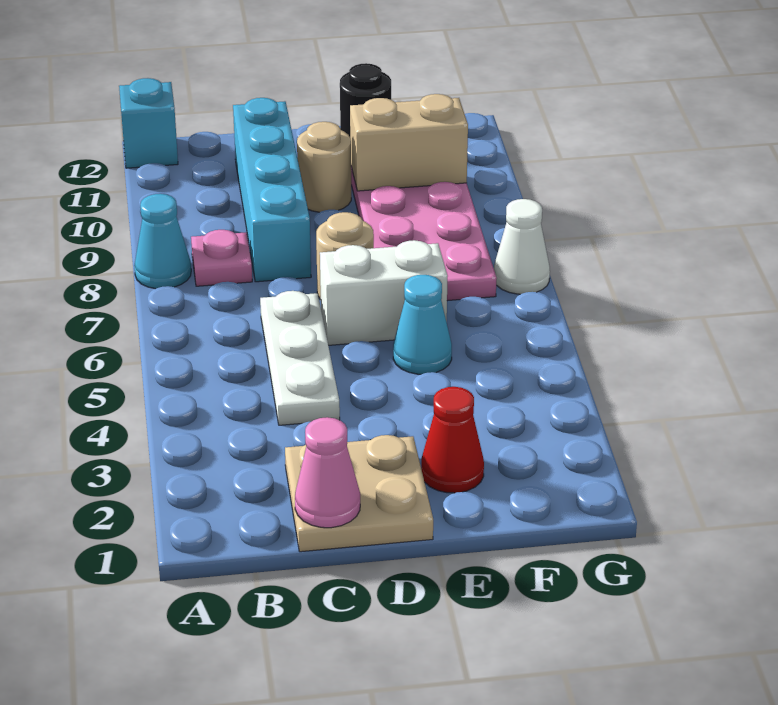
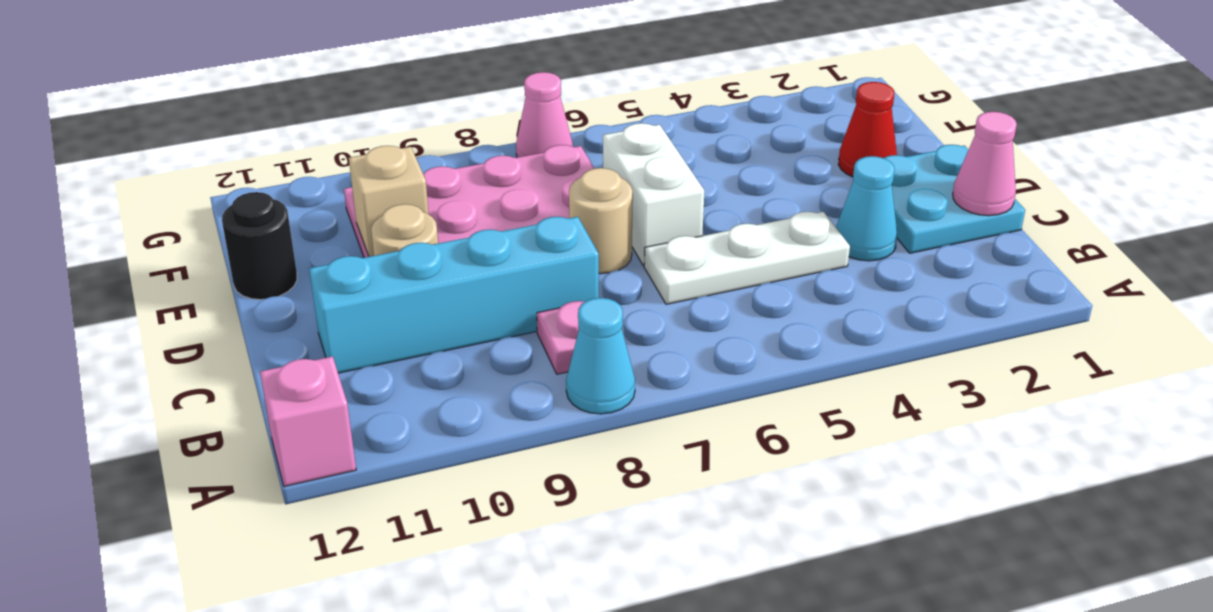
cyan brick A12 level 1 -> pink brick A12 level 1
tan plate C1:D2 level 1 -> cyan plate C1:D2 level 1
cyan cone E5 level 1 -> cyan cone C3 level 1
tan brick E10:F10 level 2 -> tan brick E10 level 2
white cone G7 level 1 -> pink cone G7 level 1

